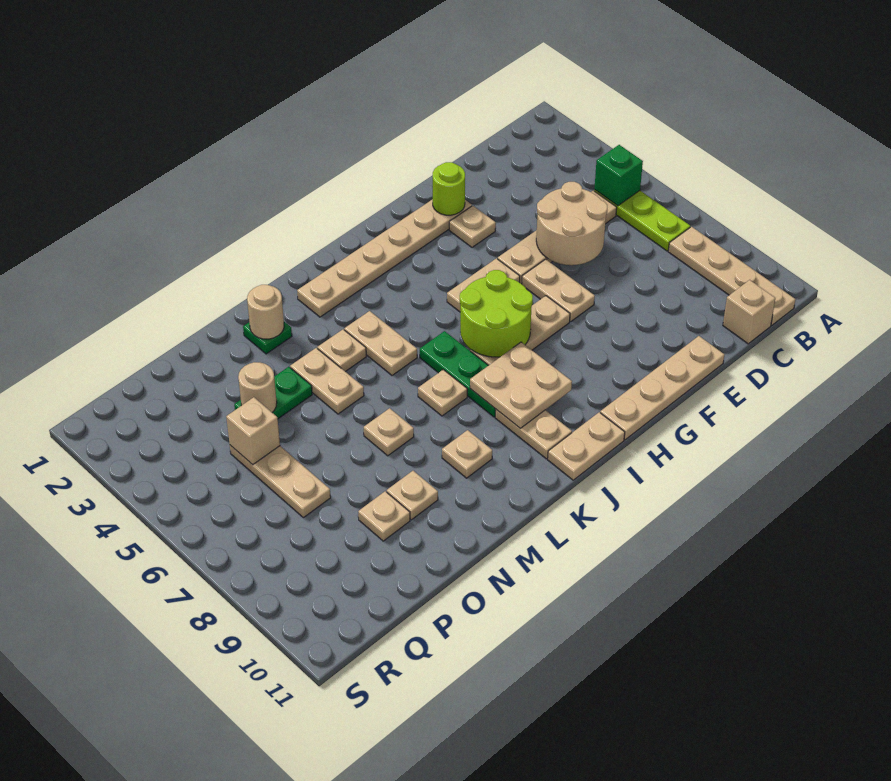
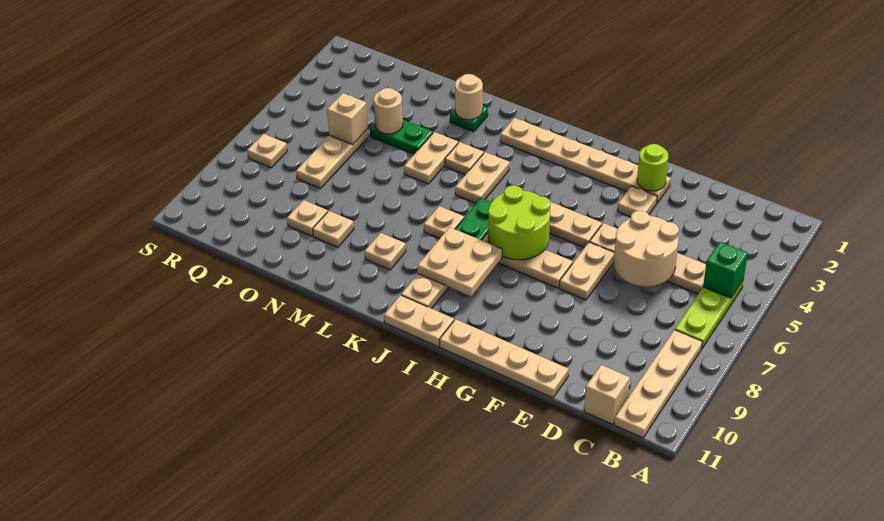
tan plate M7 level 1 -> tan plate R7 level 1

